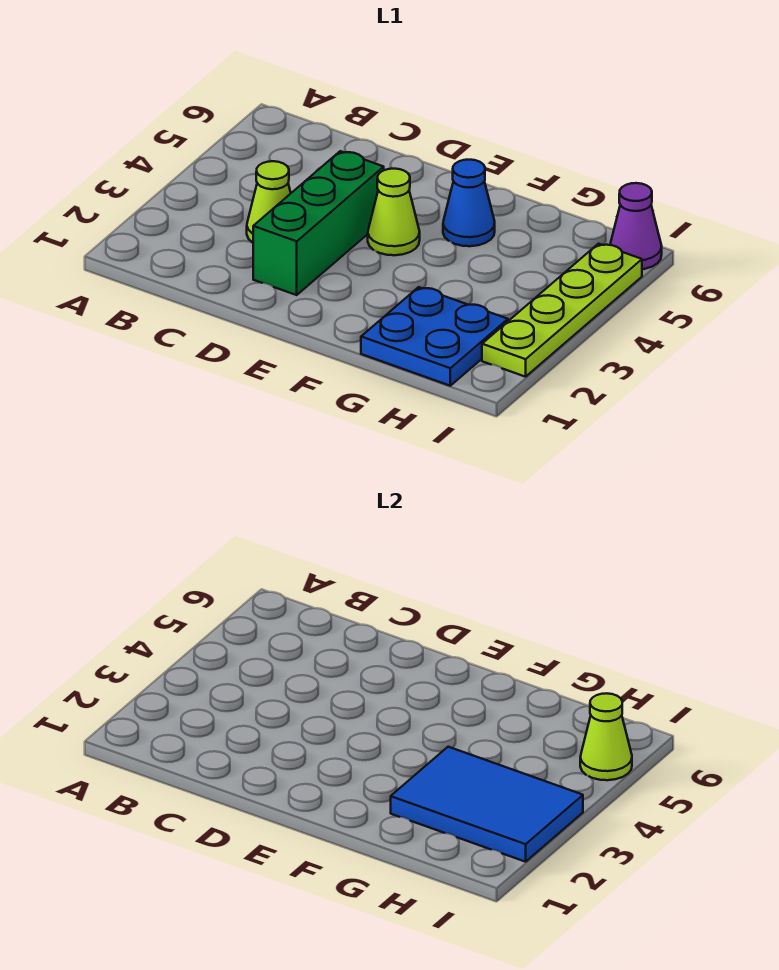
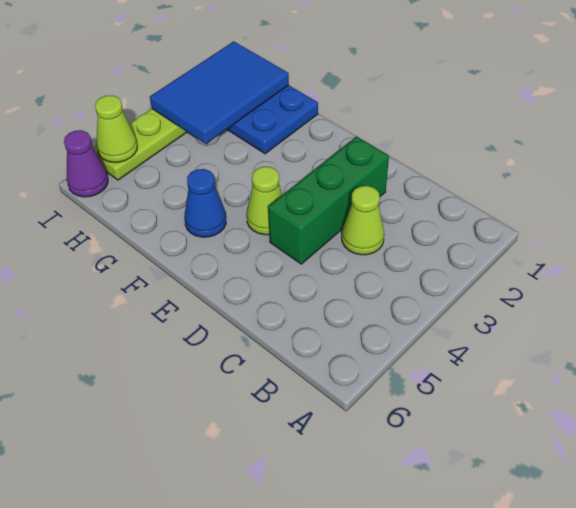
blue tile G2:I3 level 2 -> blue tile H1:I3 level 2

